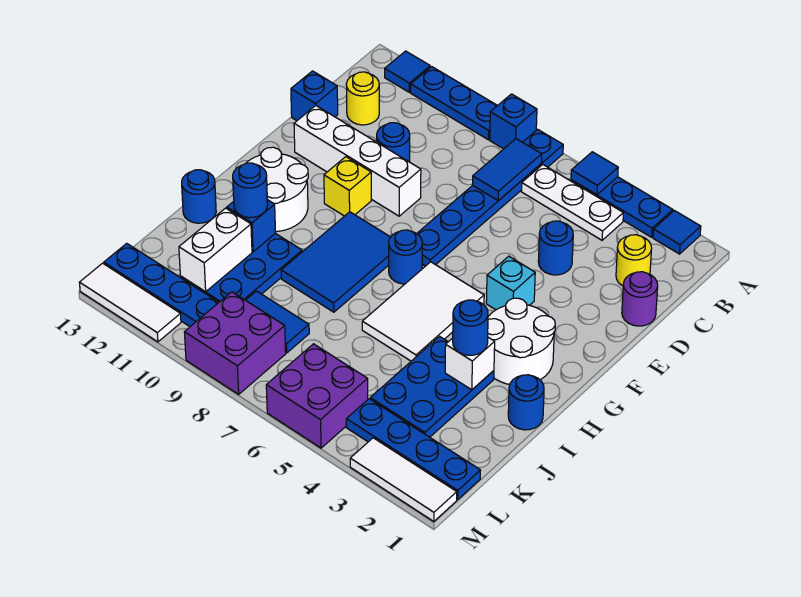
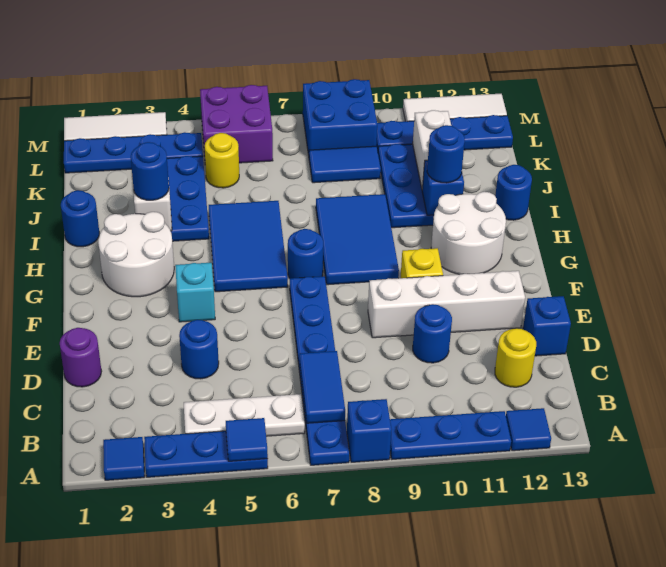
yellow round brick C2 level 1 -> yellow round brick K5 level 1
white tile G5:I6 level 1 -> blue tile G5:I6 level 1
purple brick L8:M9 level 1 -> blue brick L8:M9 level 1

